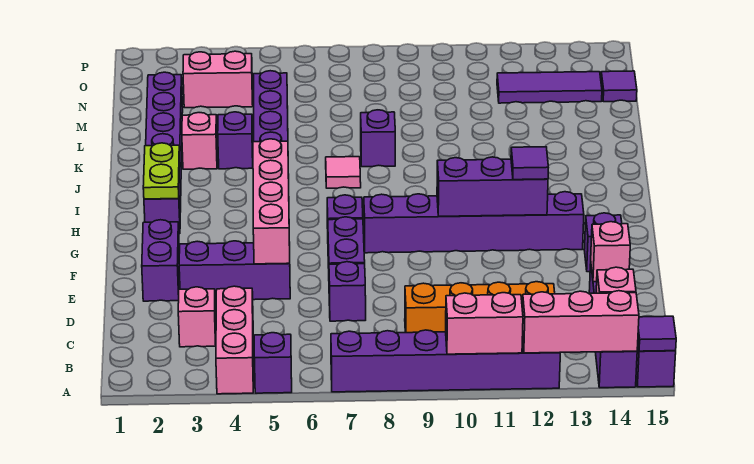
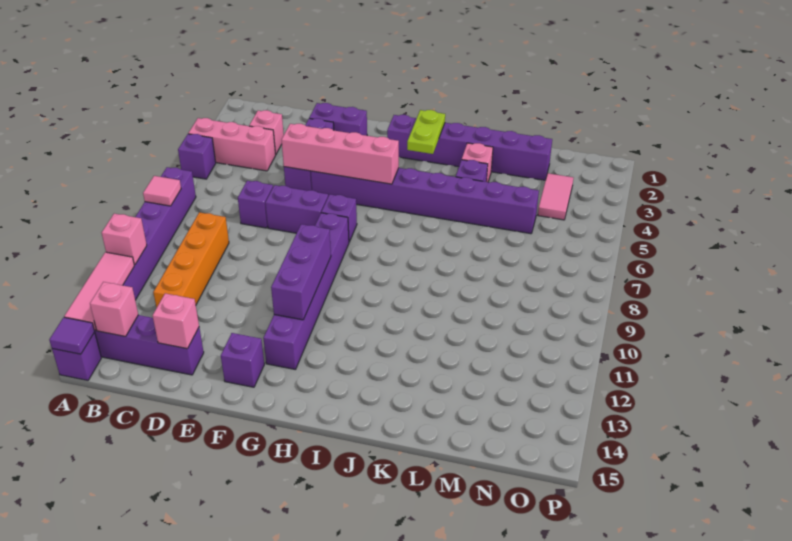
pink brick A10:A11 level 2 -> pink brick A11 level 2
pink brick A12:A14 level 2 -> pink tile A12:A14 level 2
purple tile G12 level 3 -> none
lime plate H2:I2 level 2 -> lime plate I2:I3 level 2
pink tile J7 level 1 -> pink tile A8 level 2
purple brick K8 level 1 -> none
pink brick N3:N4 level 1 -> pink tile N3:N4 level 1
purple tile N12:N14 level 1 -> none
purple tile N15 level 1 -> none

